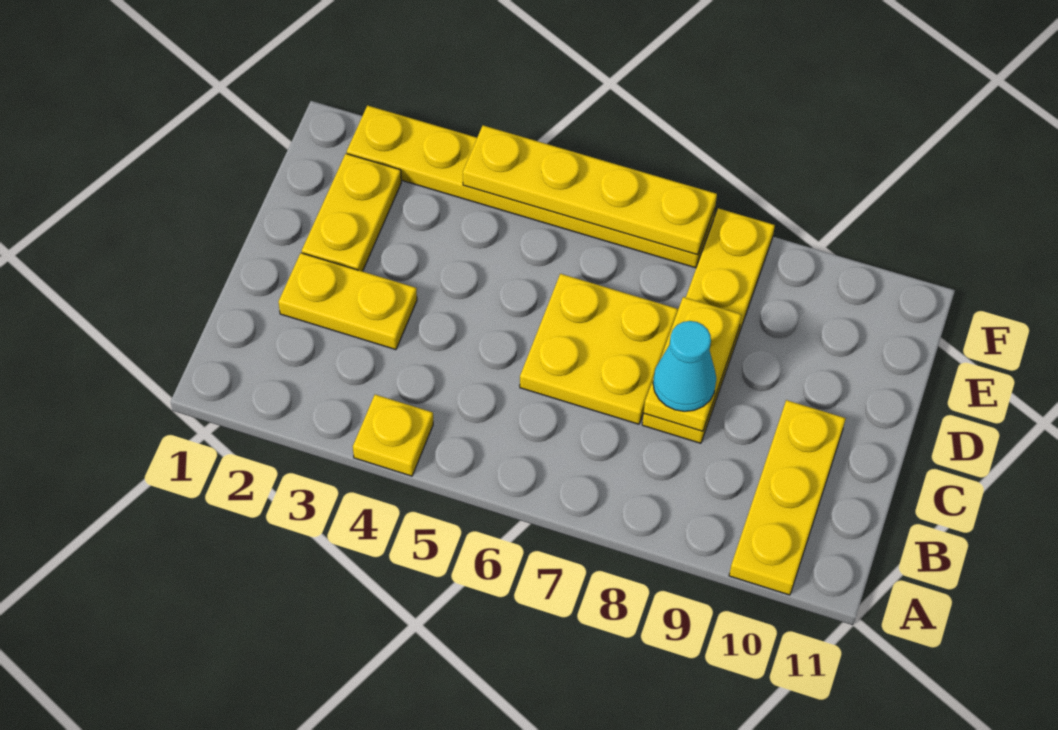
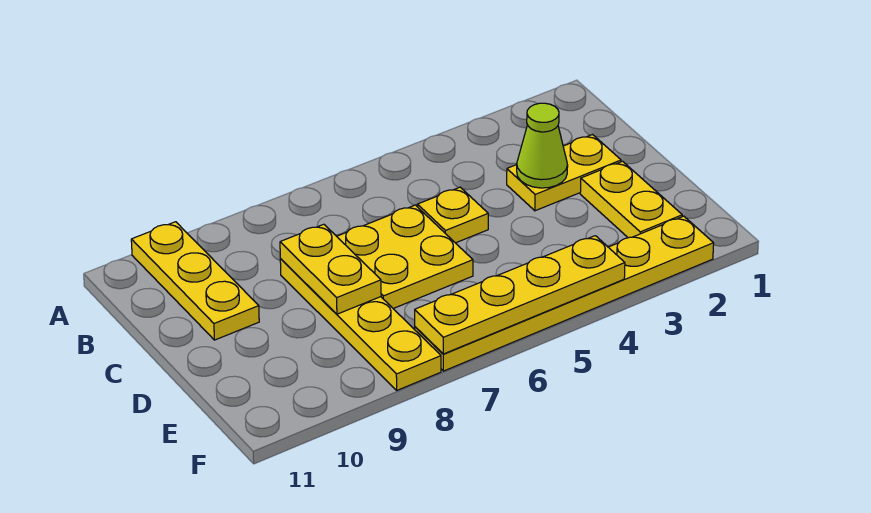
yellow plate A4 level 1 -> yellow plate C5 level 1
none -> lime cone C3 level 2
cyan cone C8 level 3 -> none

